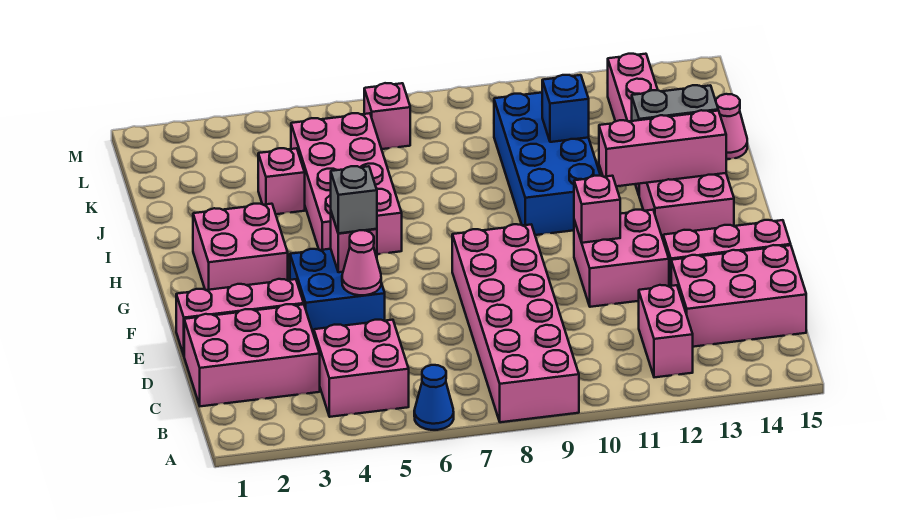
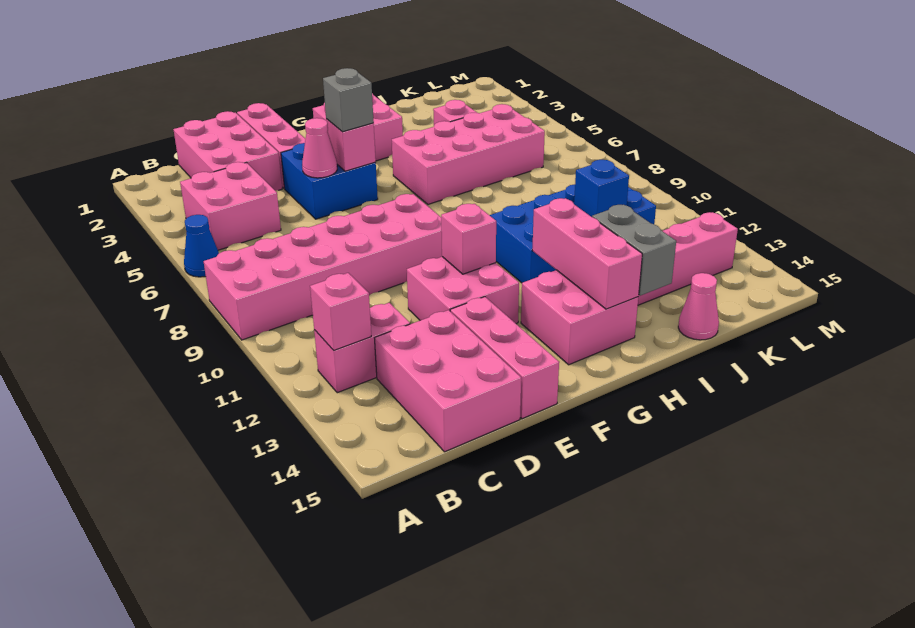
pink brick L7 level 1 -> pink brick B12 level 2

